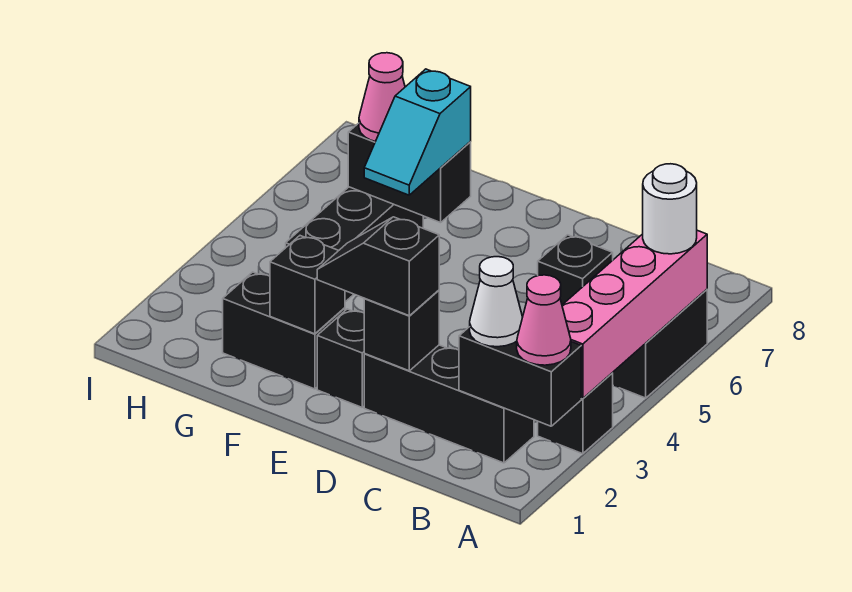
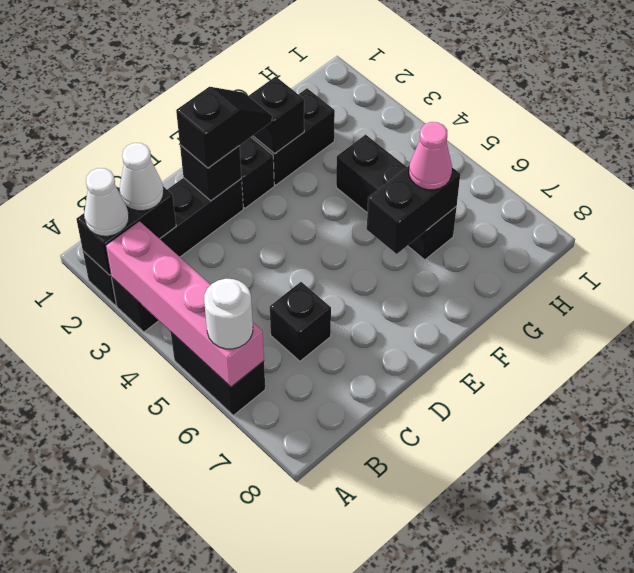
pink cone A2 level 3 -> white cone A2 level 3
black brick B2:D2 level 1 -> black brick A2:D2 level 1
cyan slope F5:F6 level 3 top 6 -> none

